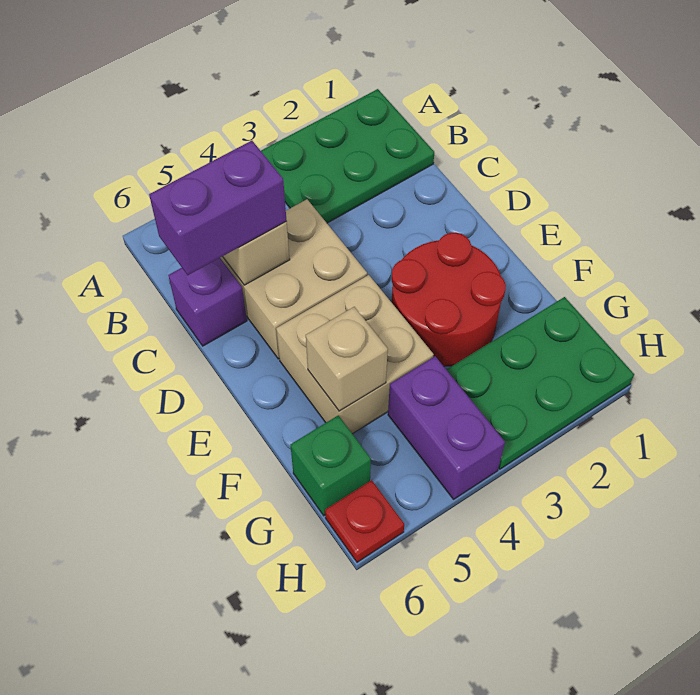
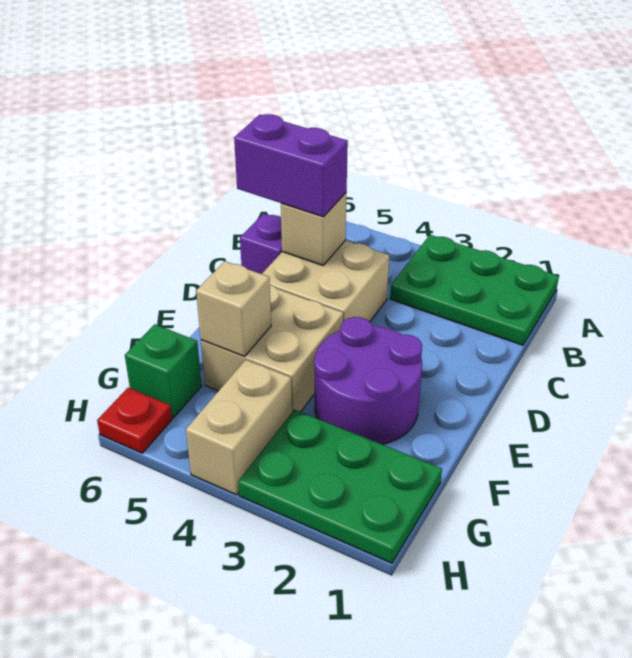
red round brick E2:F3 level 1 -> purple round brick E2:F3 level 1
purple brick G4:H4 level 1 -> tan brick G4:H4 level 1

